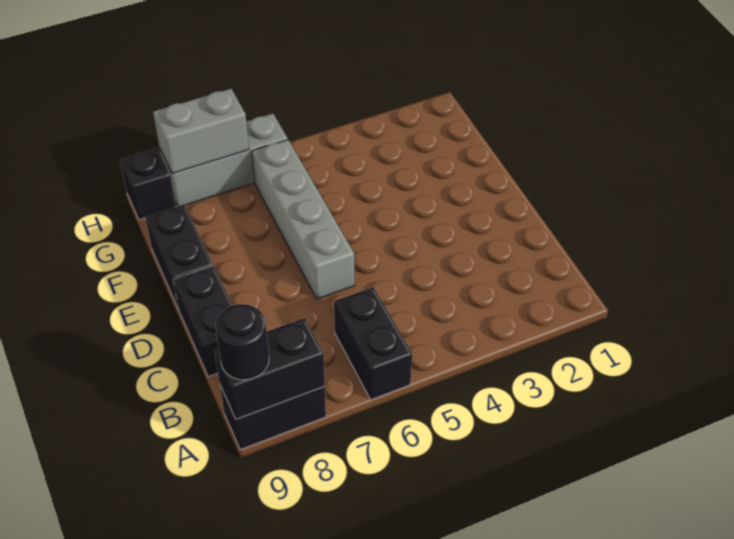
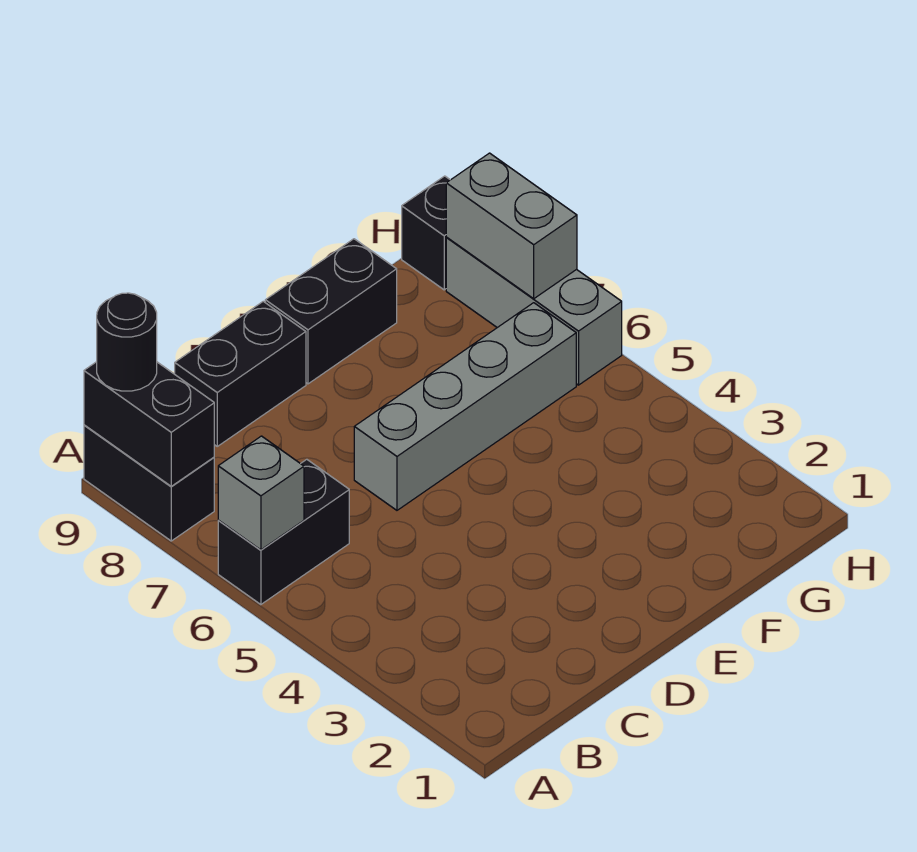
none -> grey brick A6 level 2

